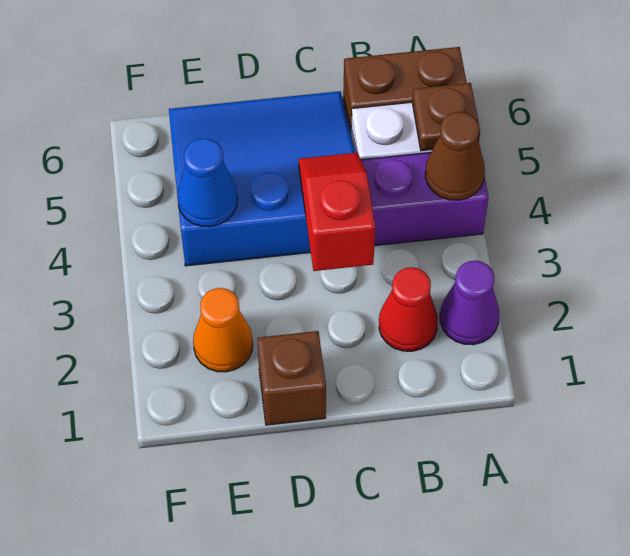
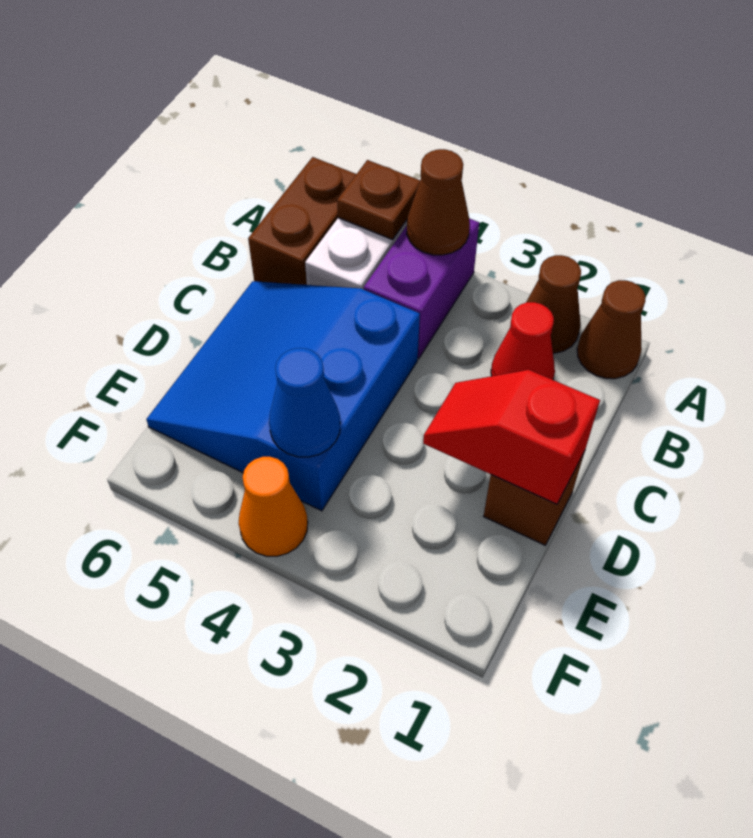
none -> brown cone A1 level 1
purple cone A2 level 1 -> brown cone A2 level 1
red slope C3:C4 level 2 top 3 -> red slope D1:D2 level 2 top 1
orange cone E2 level 1 -> orange cone F4 level 1

